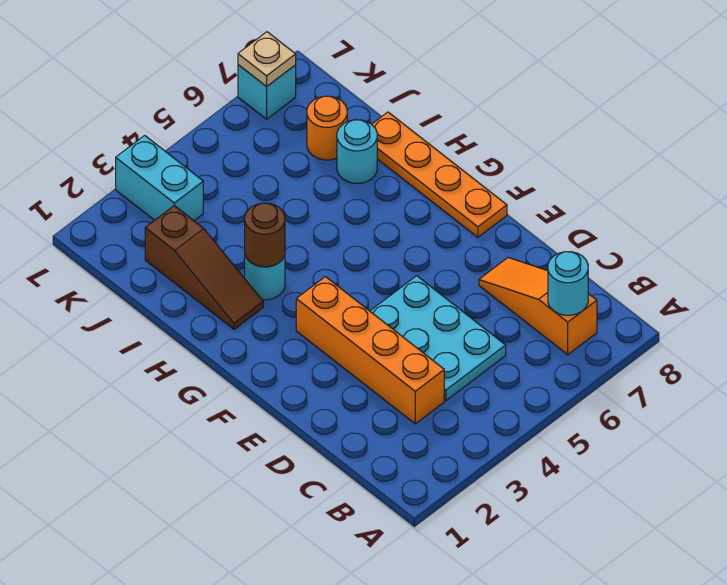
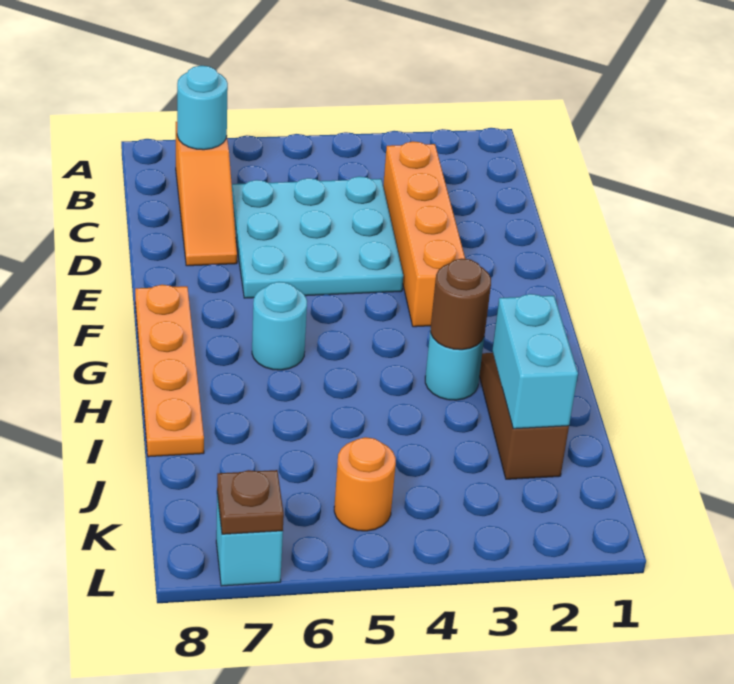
cyan plate C4:E5 level 1 -> cyan plate C4:E6 level 1
cyan round brick I7 level 1 -> cyan round brick G6 level 1
orange round brick J7 level 1 -> orange round brick K5 level 1
cyan brick K3:L3 level 1 -> cyan brick I2:J2 level 2
tan plate L7 level 2 -> brown plate L7 level 2

